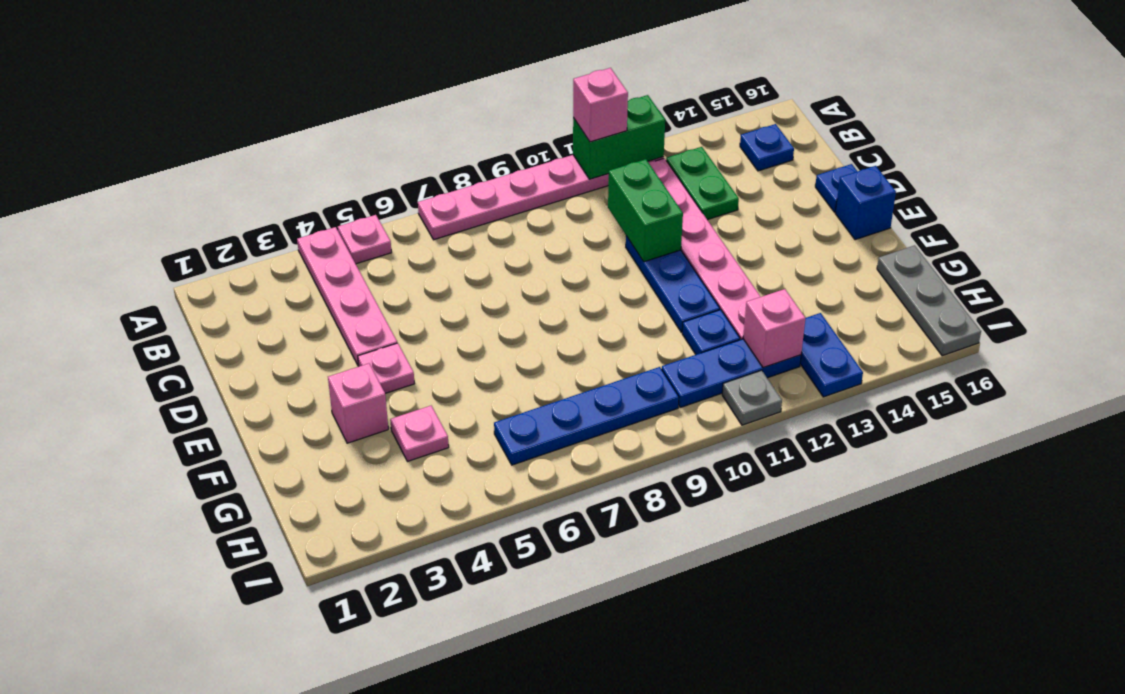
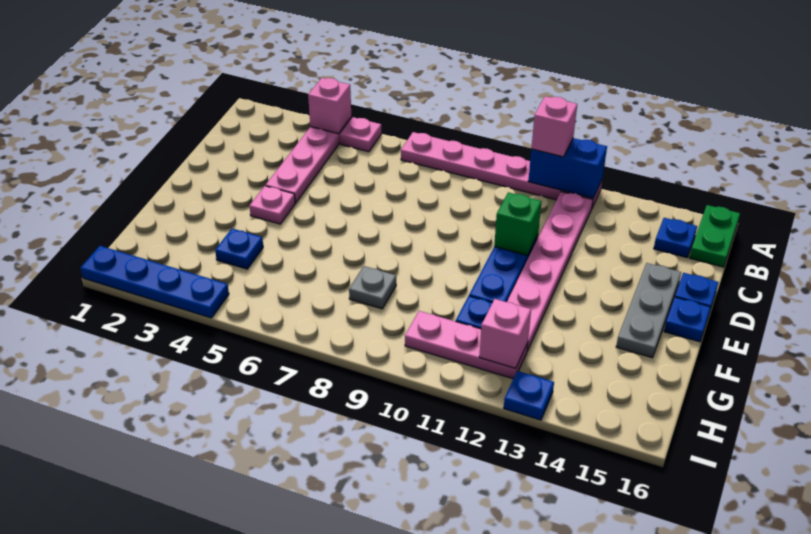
green brick A11:A12 level 2 -> blue brick A11:A12 level 2
green plate B13:C13 level 1 -> green plate A16:B16 level 1
green brick C11:D11 level 2 -> green brick D11 level 2
blue brick E16 level 1 -> blue plate E16 level 1
pink brick F3 level 1 -> pink brick A4 level 2
pink plate G4 level 1 -> blue plate G4 level 1
grey plate G16:I16 level 1 -> grey plate D15:F15 level 1
blue plate H6:H9 level 1 -> blue plate I1:I4 level 1
blue plate H10:H12 level 1 -> pink plate H10:H12 level 1
blue plate H13:I13 level 1 -> blue plate I13 level 1
grey plate I11 level 1 -> grey plate G8 level 1

